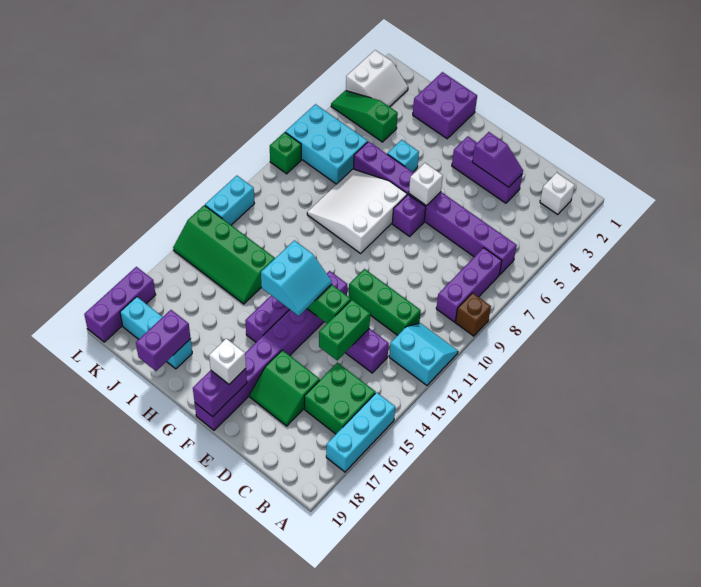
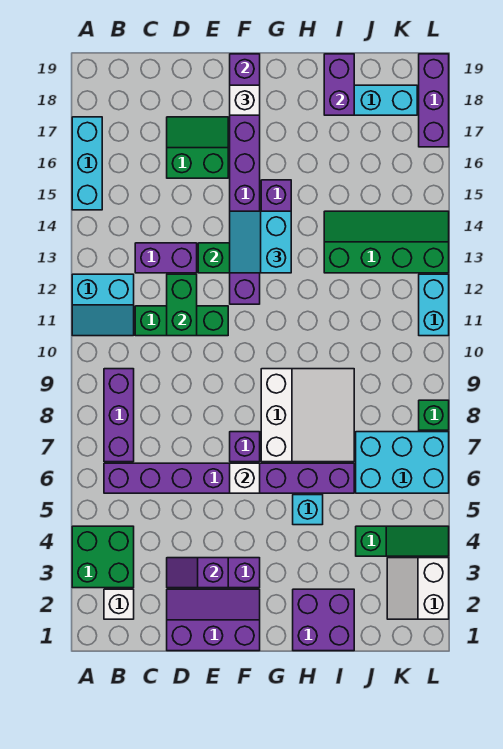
brown brick A9 level 1 -> none
green brick B15:C16 level 1 -> green brick A3:B4 level 1
none -> purple slope D1:F2 level 1 top 1
green brick D13:D14 level 2 -> green brick D11:D12 level 2

